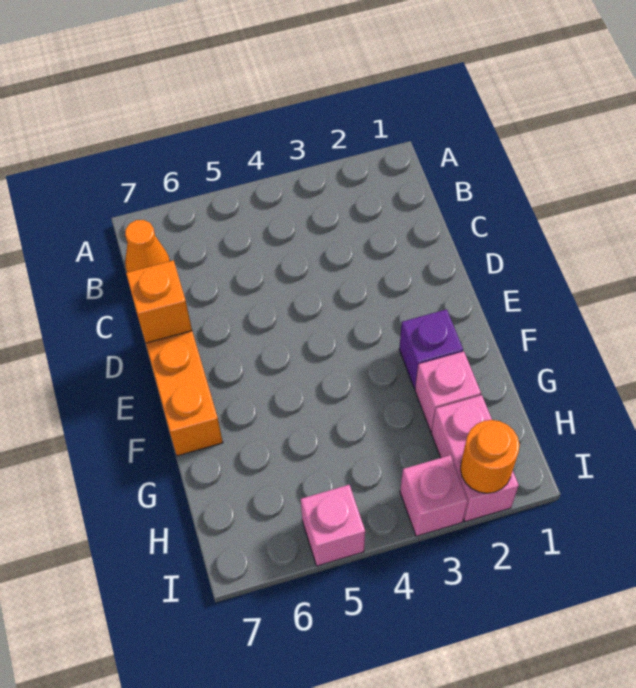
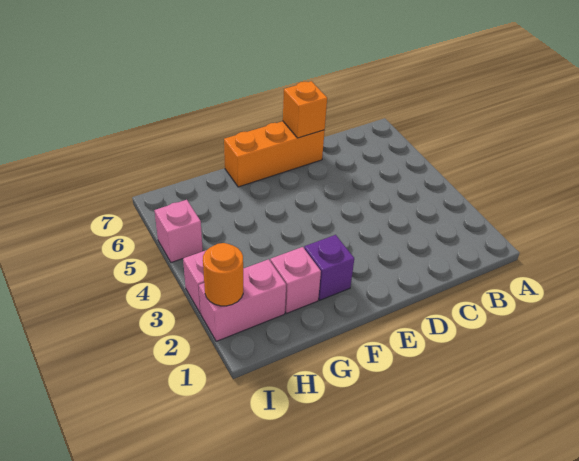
orange cone B7 level 1 -> none

